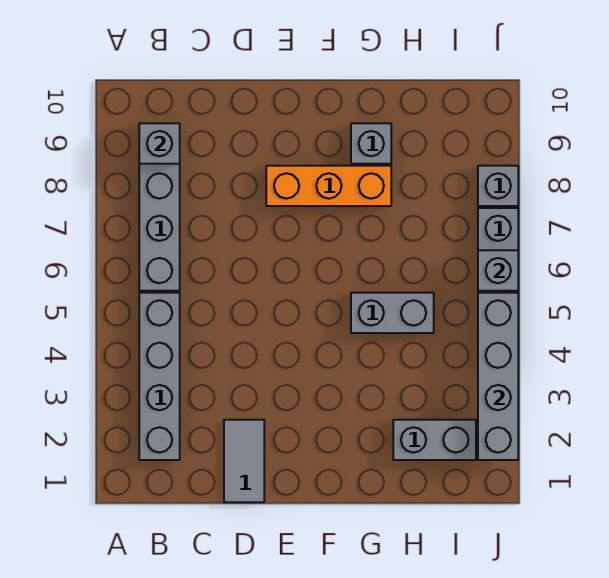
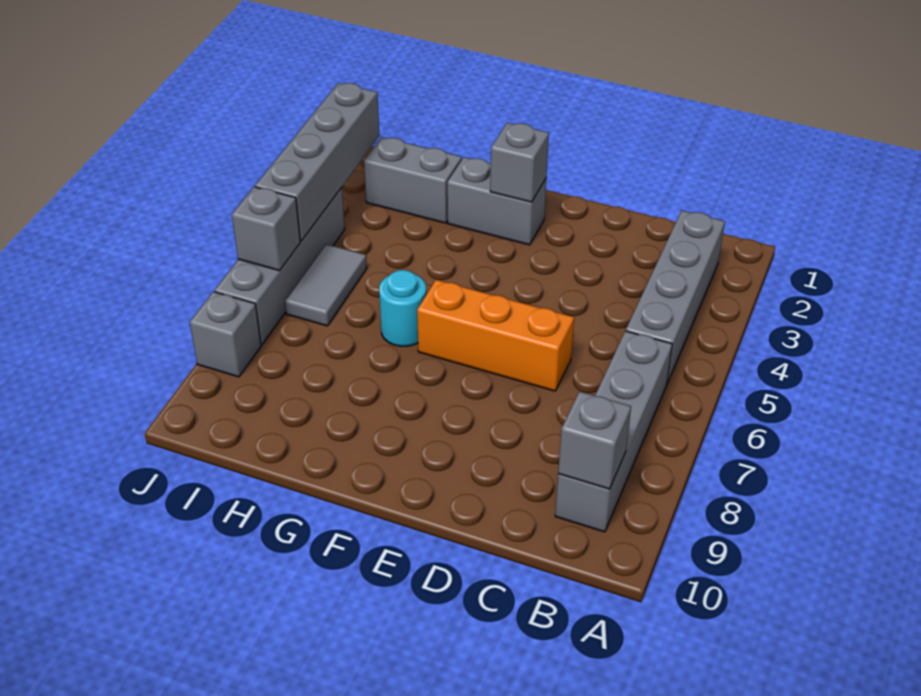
grey tile D1:D2 level 1 -> grey tile I5:I6 level 1
orange brick E8:G8 level 1 -> orange brick D6:F6 level 1
grey brick G5:H5 level 1 -> grey brick F2:G2 level 1
none -> cyan round brick G6 level 1
grey brick G9 level 1 -> grey brick F2 level 2

